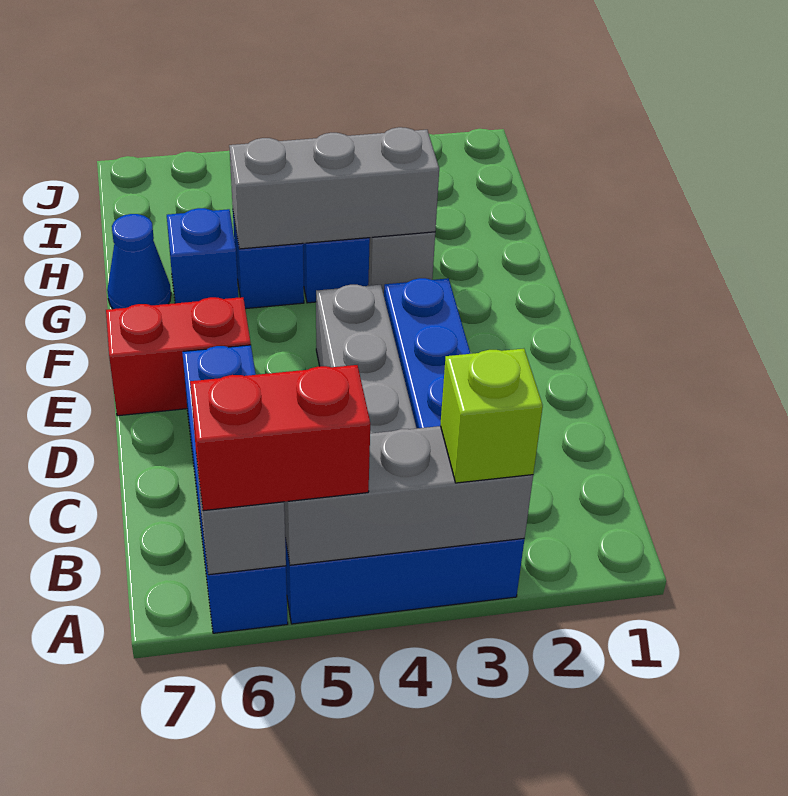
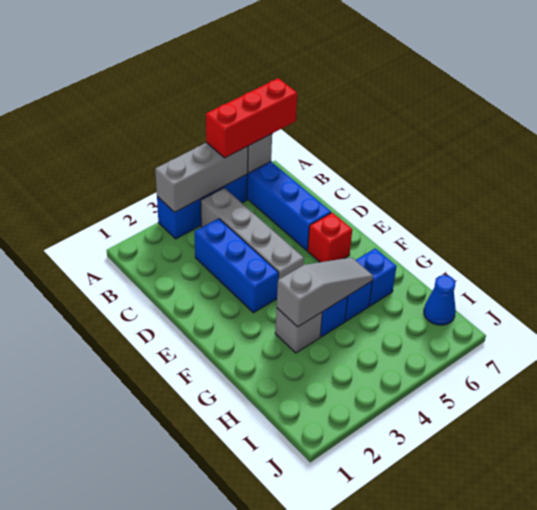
lime brick A3 level 3 -> none
red brick A5:A6 level 3 -> red brick A5:A7 level 3
red brick E6:E7 level 1 -> red brick E6 level 1
grey brick G3:G5 level 2 -> grey slope G3:G5 level 2 top 3
blue cone G7 level 1 -> blue cone I7 level 1

